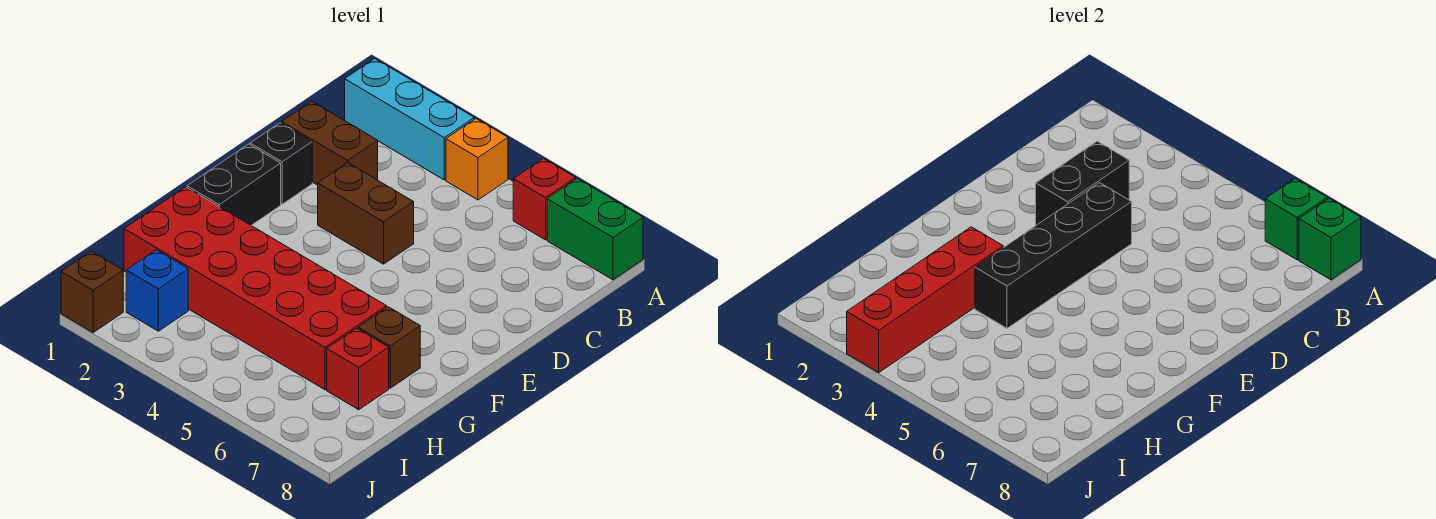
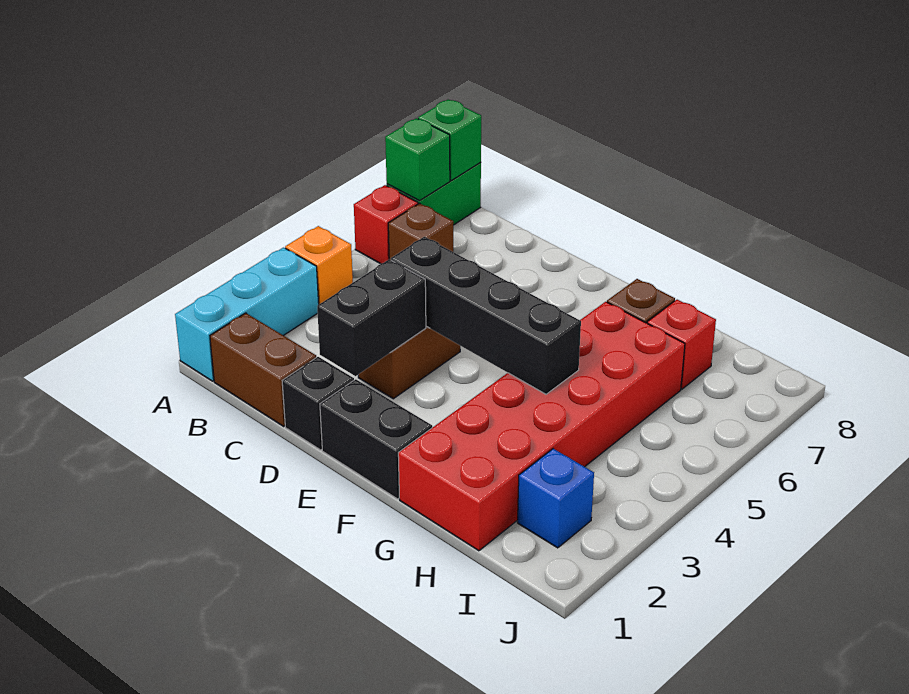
brown brick C1:C2 level 1 -> brown brick B1:C1 level 1
black brick C3:D3 level 2 -> black brick D2:D3 level 2
red brick G3:J3 level 2 -> none
brown brick J1 level 1 -> brown brick B6 level 1

